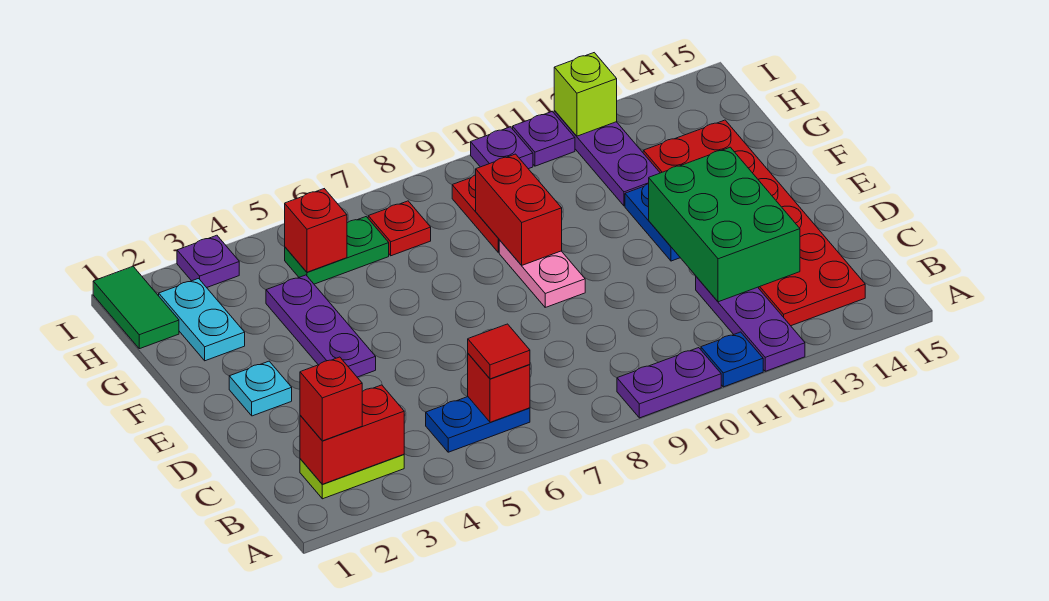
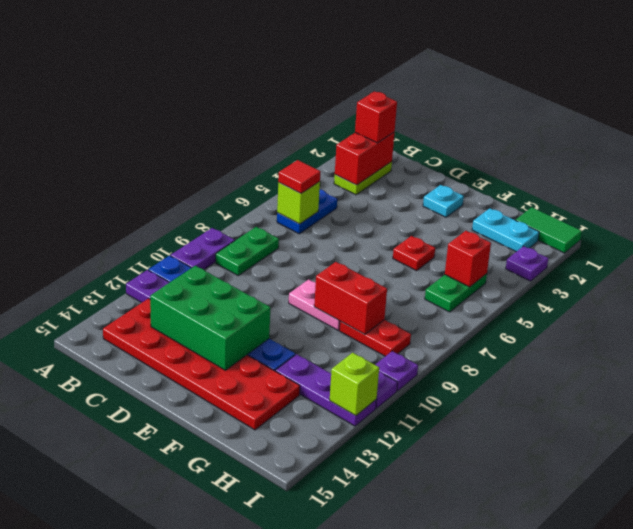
red brick B6 level 2 -> lime brick B6 level 2
none -> green plate B8:B9 level 1
purple plate E4:G4 level 1 -> none
red plate H7 level 1 -> red plate F5 level 1

